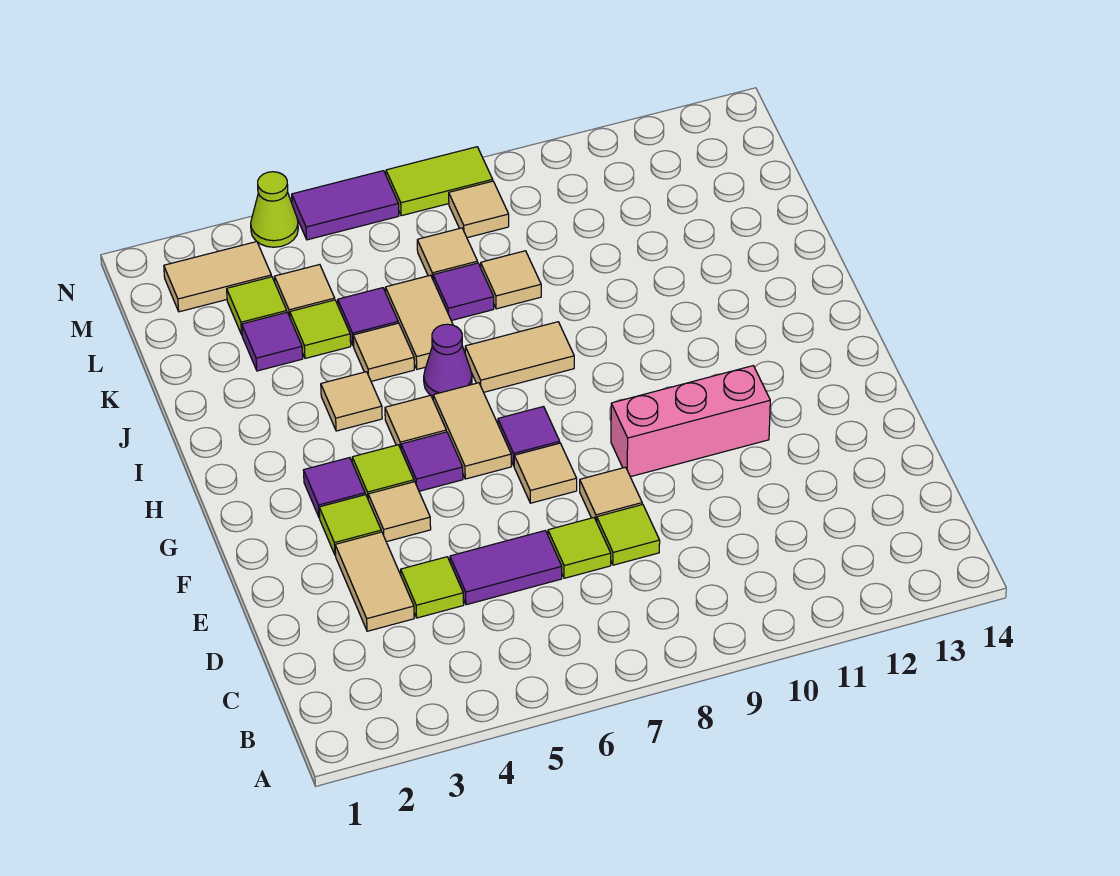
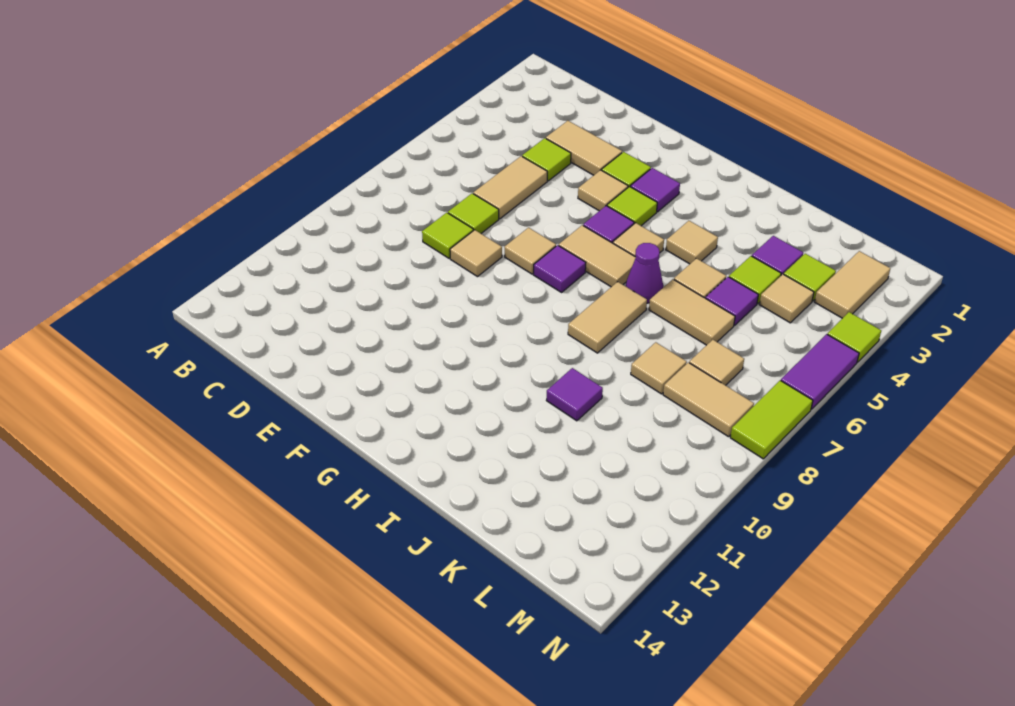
purple tile D5:D6 level 1 -> tan tile D5:D6 level 1
pink brick F9:F11 level 1 -> none
purple tile K7 level 1 -> purple tile J10 level 1
tan tile M8 level 1 -> tan tile L8:M8 level 1
lime cone N4 level 1 -> lime tile N4 level 1

